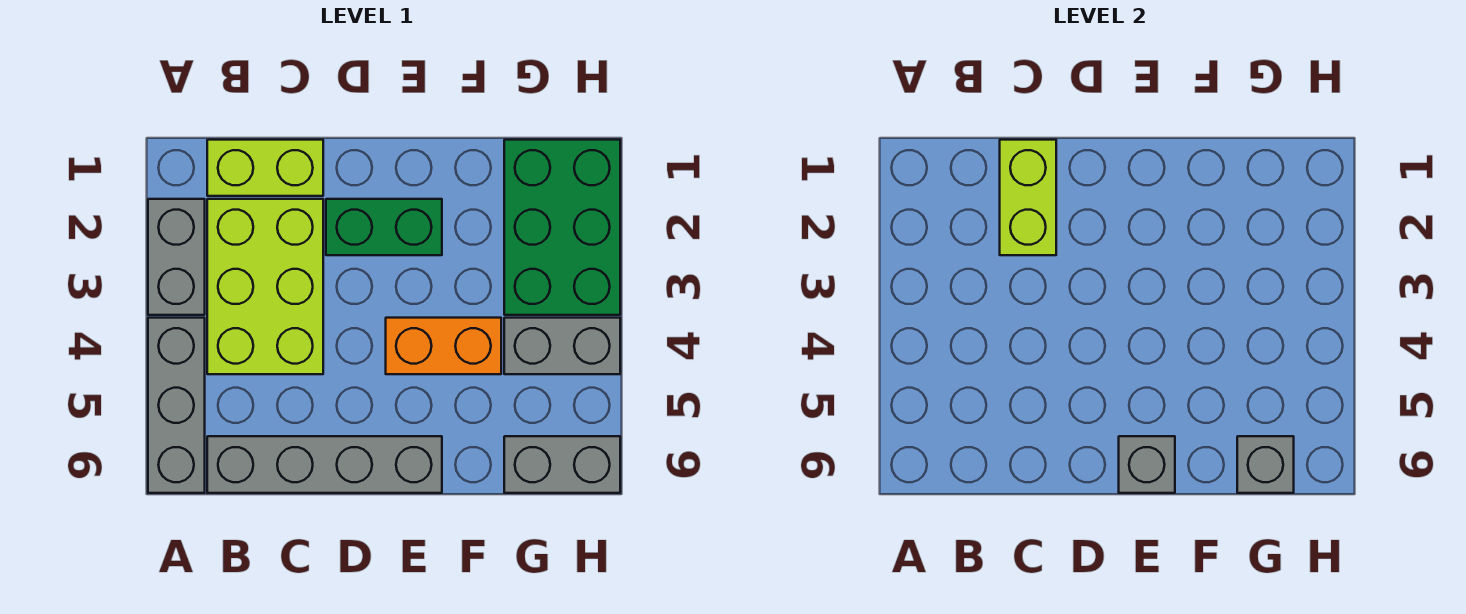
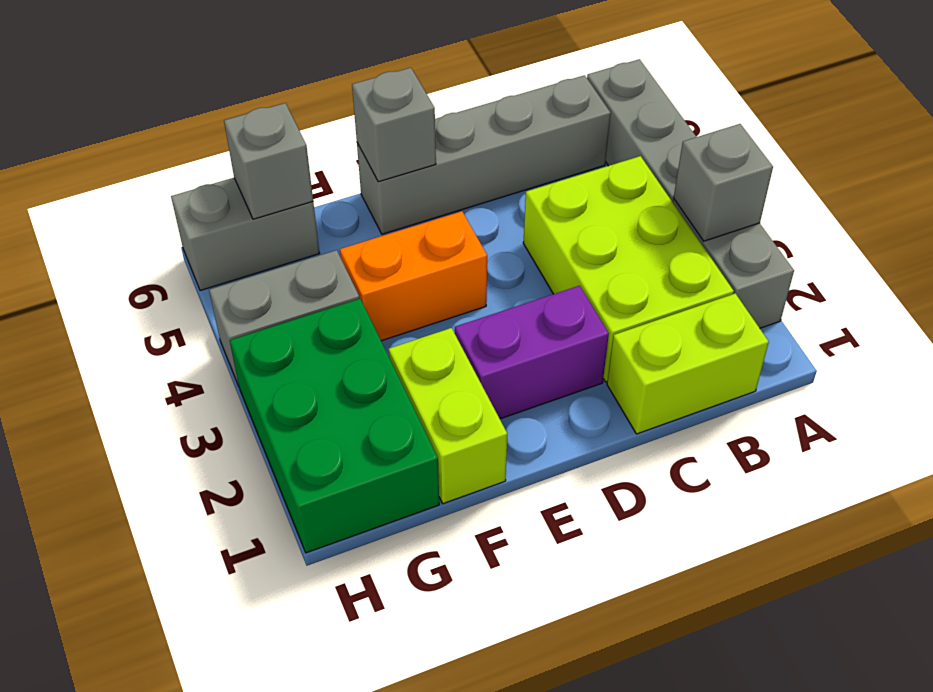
none -> grey brick A3 level 2
lime brick C1:C2 level 2 -> lime brick F1:F2 level 1
green brick D2:E2 level 1 -> purple brick D2:E2 level 1

